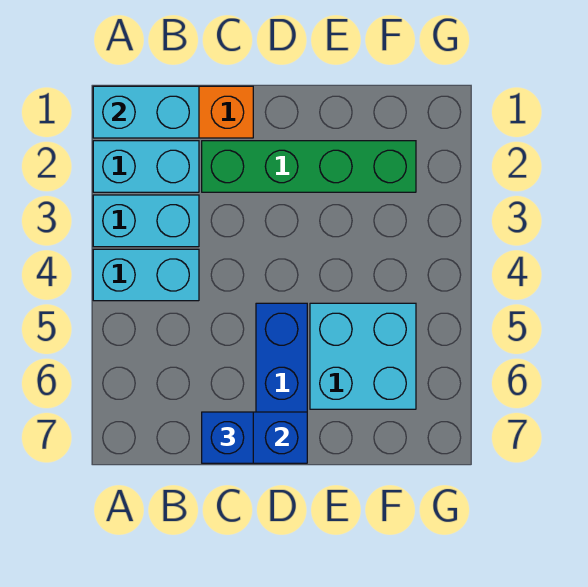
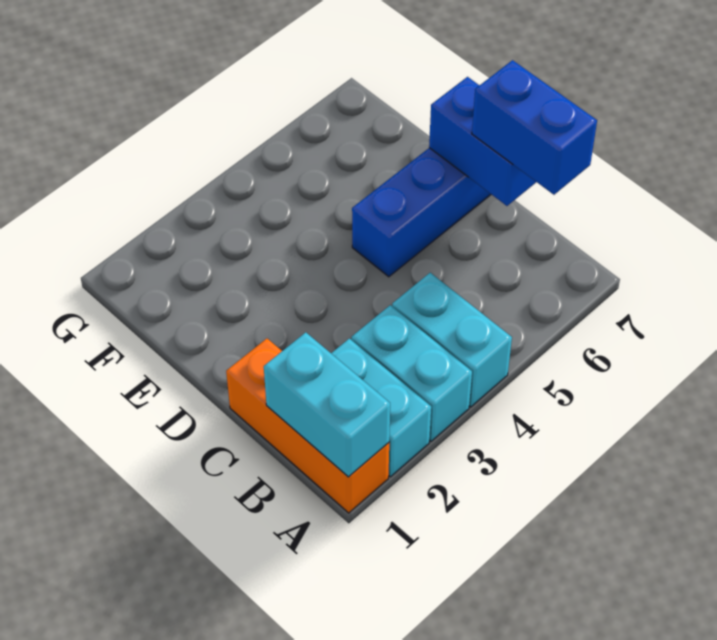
green brick C2:F2 level 1 -> none
blue brick C7 level 3 -> blue brick B7:C7 level 3
cyan brick E5:F6 level 1 -> none

